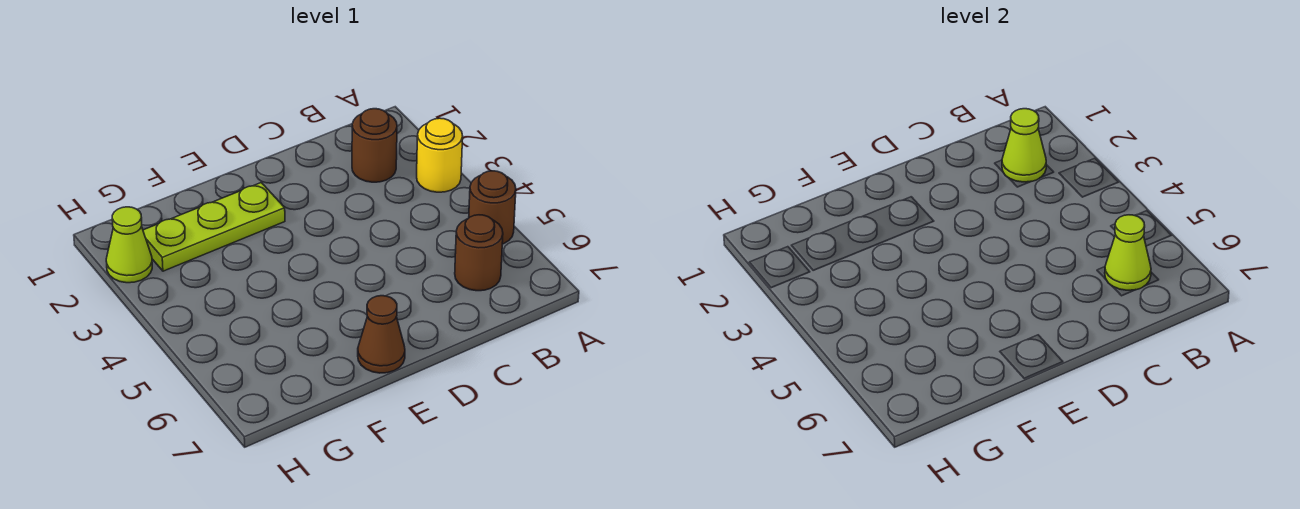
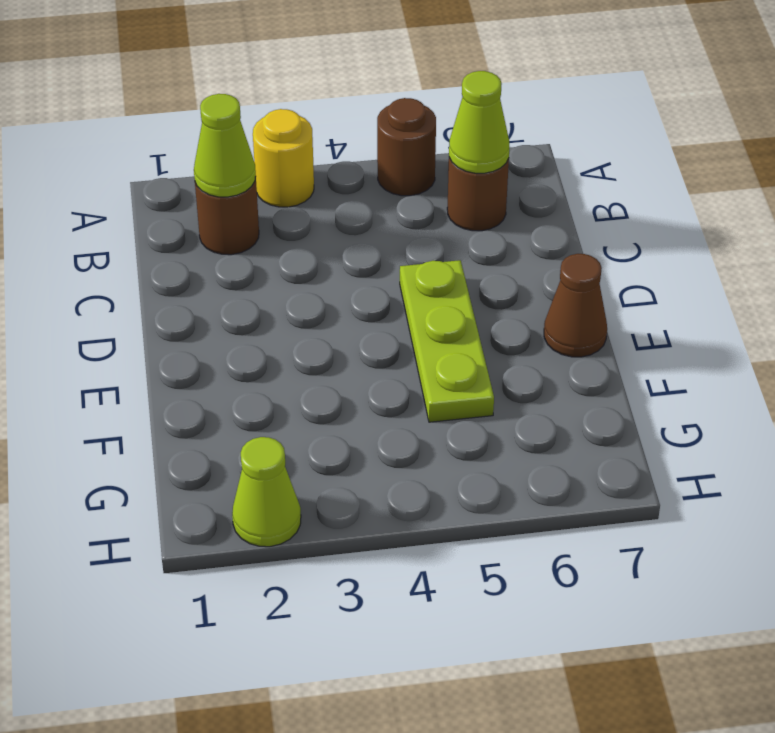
lime plate E2:G2 level 1 -> lime plate D5:F5 level 1

